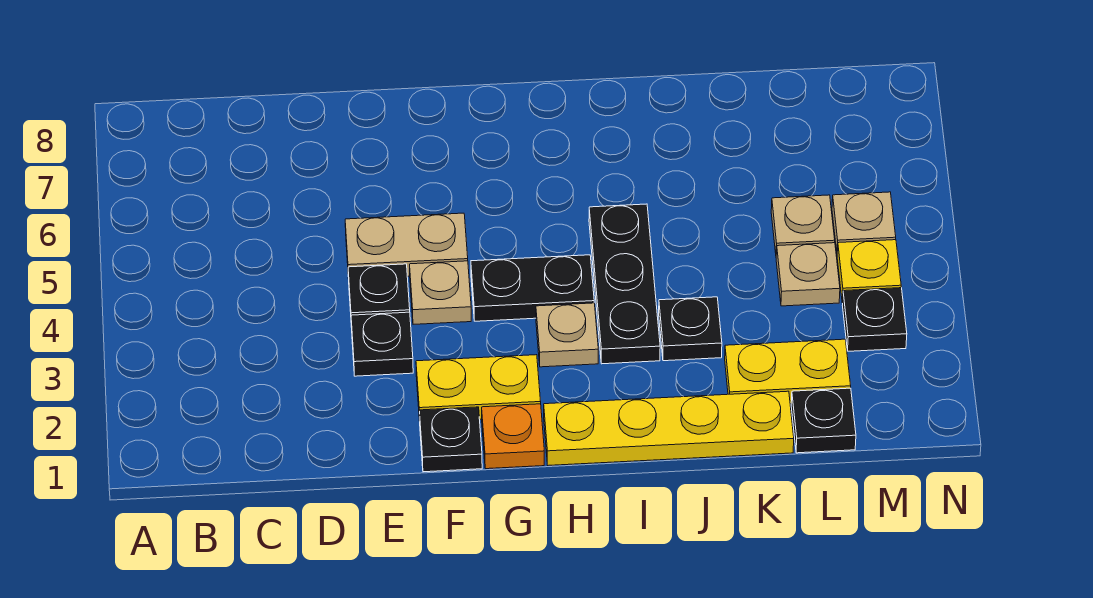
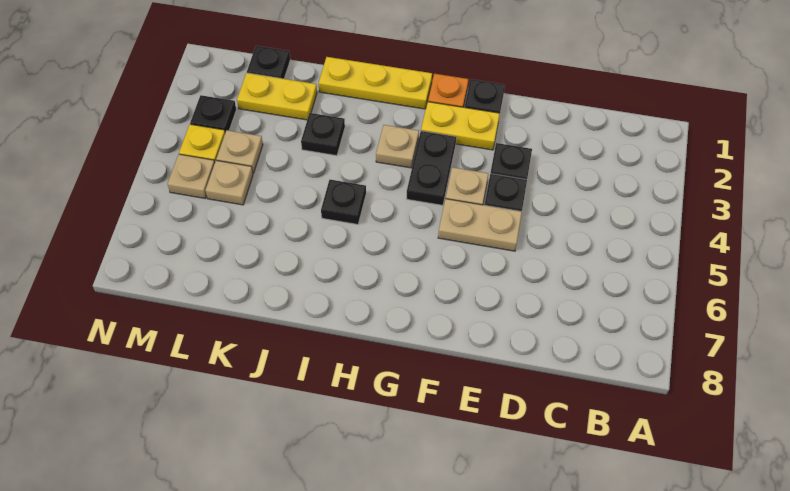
black plate G4:H4 level 1 -> black plate G3:G4 level 1
yellow plate H1:K1 level 1 -> yellow plate H1:J1 level 1
black plate I3:I5 level 1 -> black plate I5 level 1

